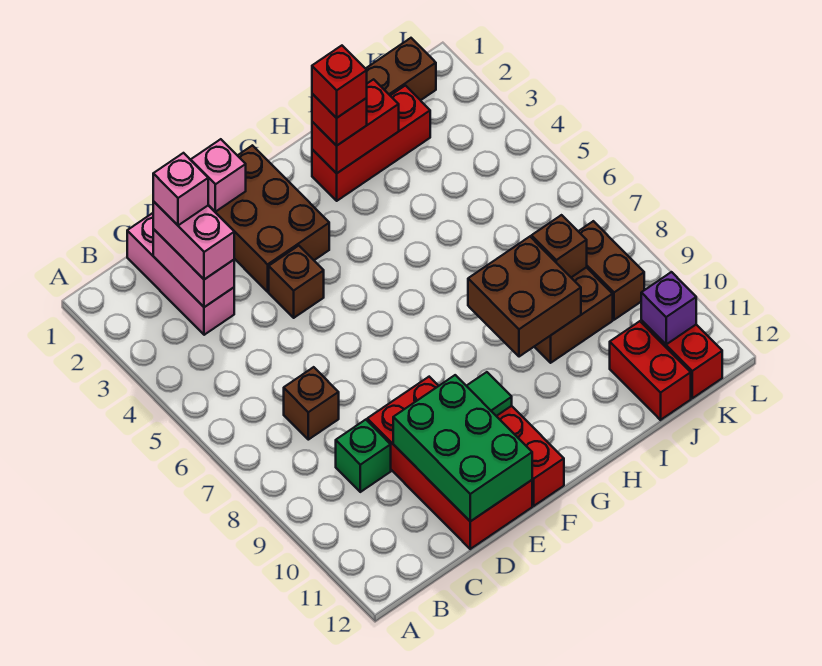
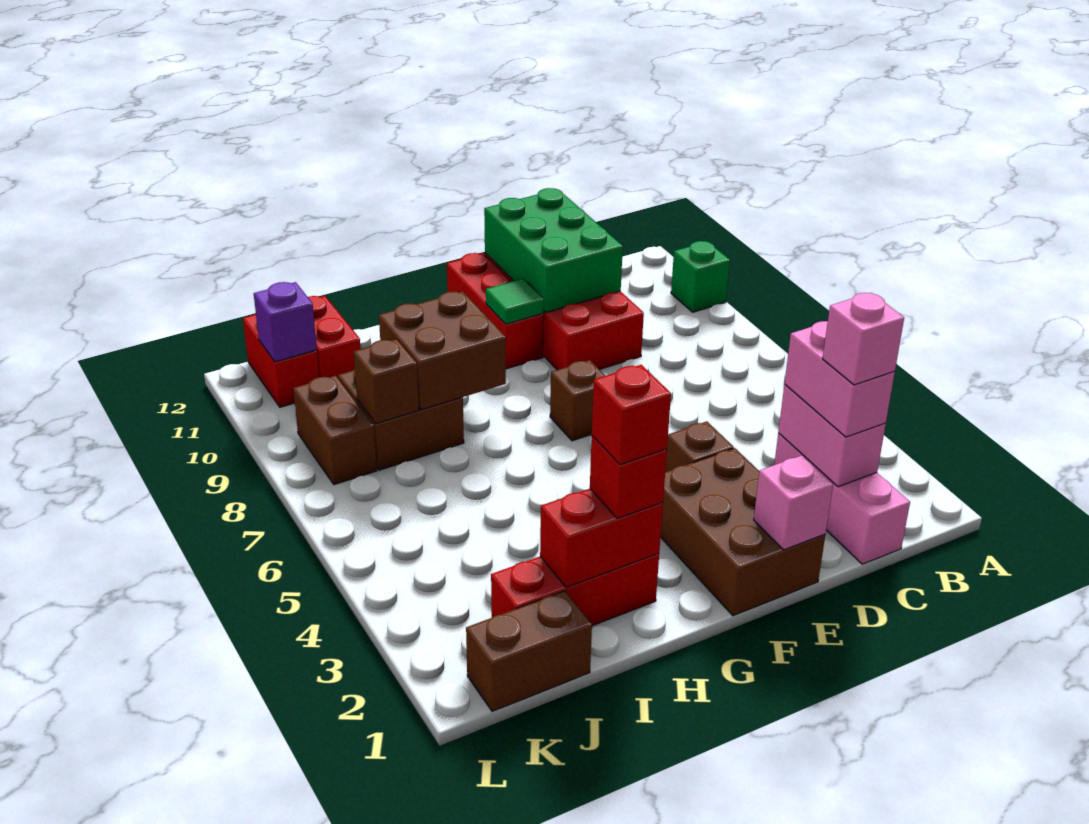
brown brick C7 level 1 -> brown brick F7 level 1
green brick C9 level 1 -> green brick A10 level 1

